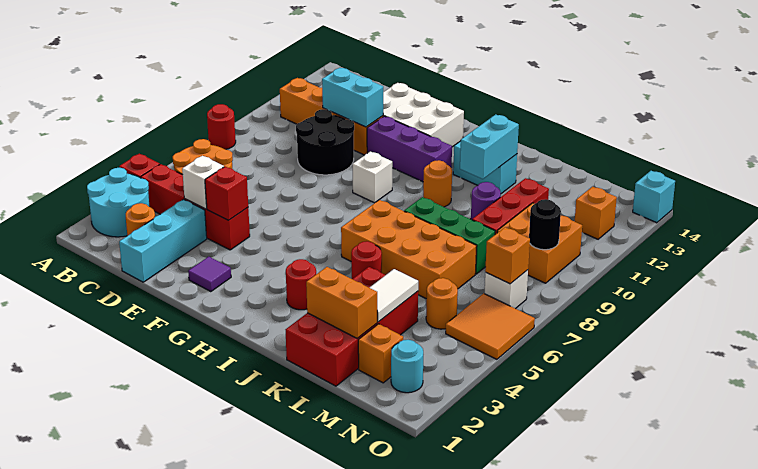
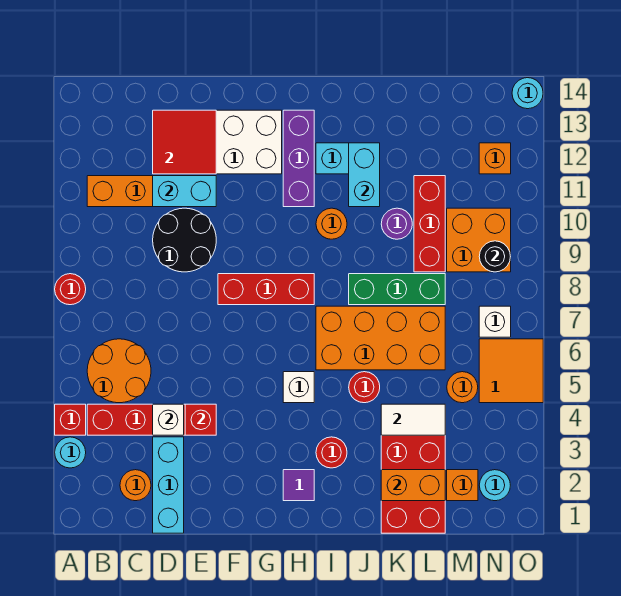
cyan round brick A2:B3 level 1 -> cyan round brick A3 level 1
none -> red tile D12:E13 level 2
purple tile F2 level 1 -> purple tile H2 level 1
none -> red brick F8:H8 level 1
purple brick F11:H11 level 1 -> purple brick H11:H13 level 1
white brick G9 level 1 -> white brick H5 level 1
white tile L3:L4 level 2 -> white tile K4:L4 level 2
orange brick N7 level 2 -> none
cyan brick O14 level 1 -> cyan round brick O14 level 1

